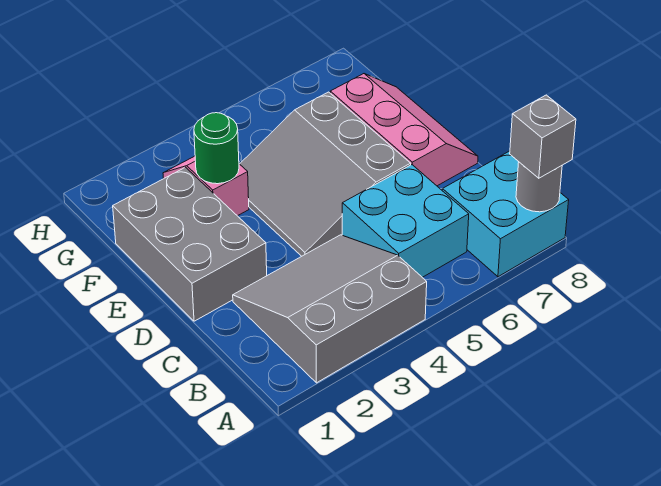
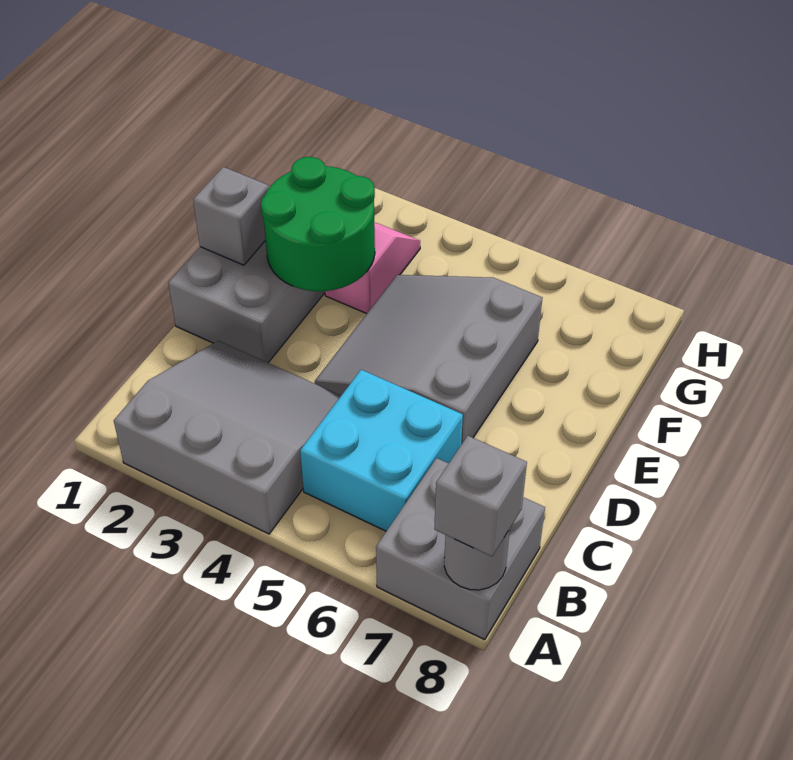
cyan brick A7:B8 level 1 -> grey brick A7:B8 level 1
pink slope D7:F8 level 1 top 7 -> none
none -> grey brick E1 level 2
green round brick F3 level 2 -> green round brick E2:F3 level 2

